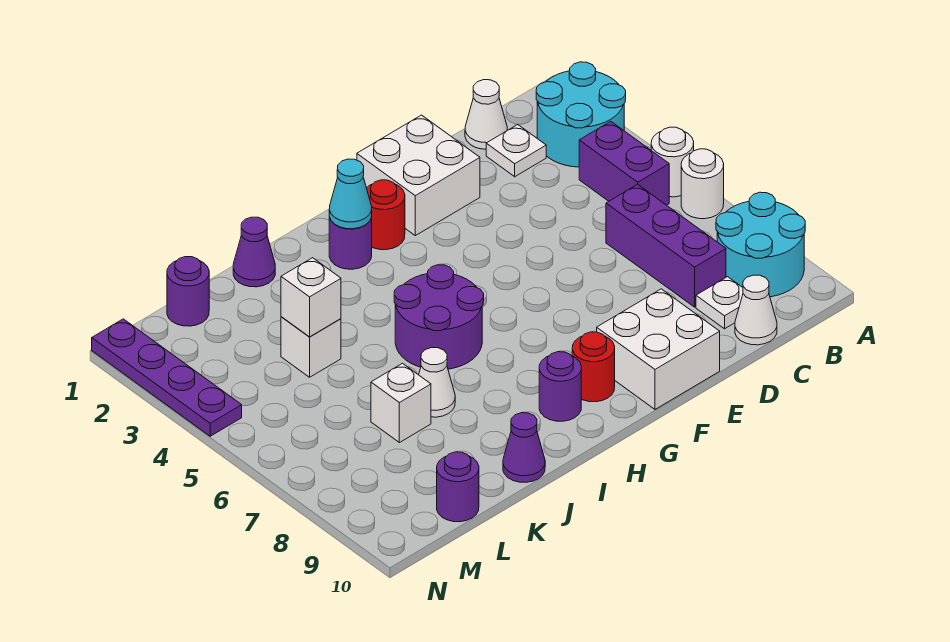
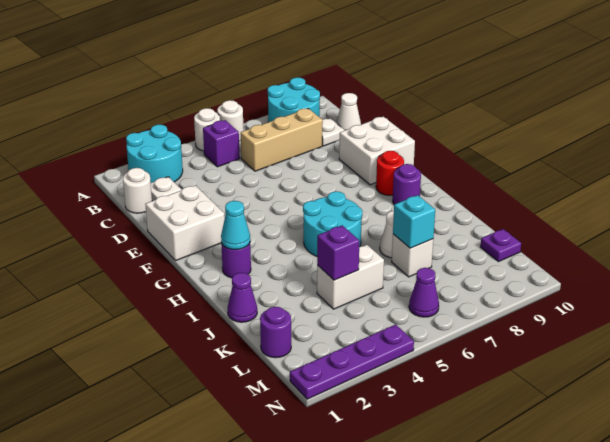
purple brick B4:B5 level 1 -> purple brick B5 level 1
white cone C1 level 1 -> white round brick C1 level 1
purple brick C6:C8 level 1 -> tan brick C6:C8 level 1
red round brick G2 level 1 -> none
purple round brick H5:I6 level 1 -> cyan round brick H5:I6 level 1
purple cone J10 level 1 -> purple cone M6 level 1
white brick K4 level 1 -> white brick K4:K5 level 1
white brick K4 level 2 -> purple brick K4 level 2
none -> cyan brick K7 level 2
purple round brick L10 level 1 -> purple plate L10 level 1

